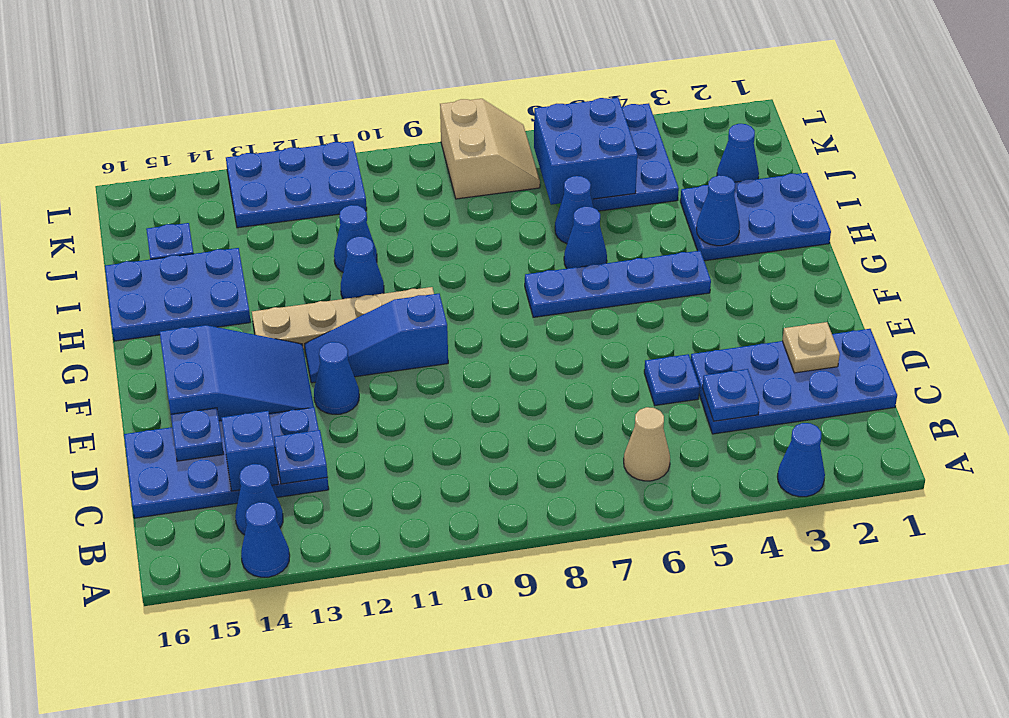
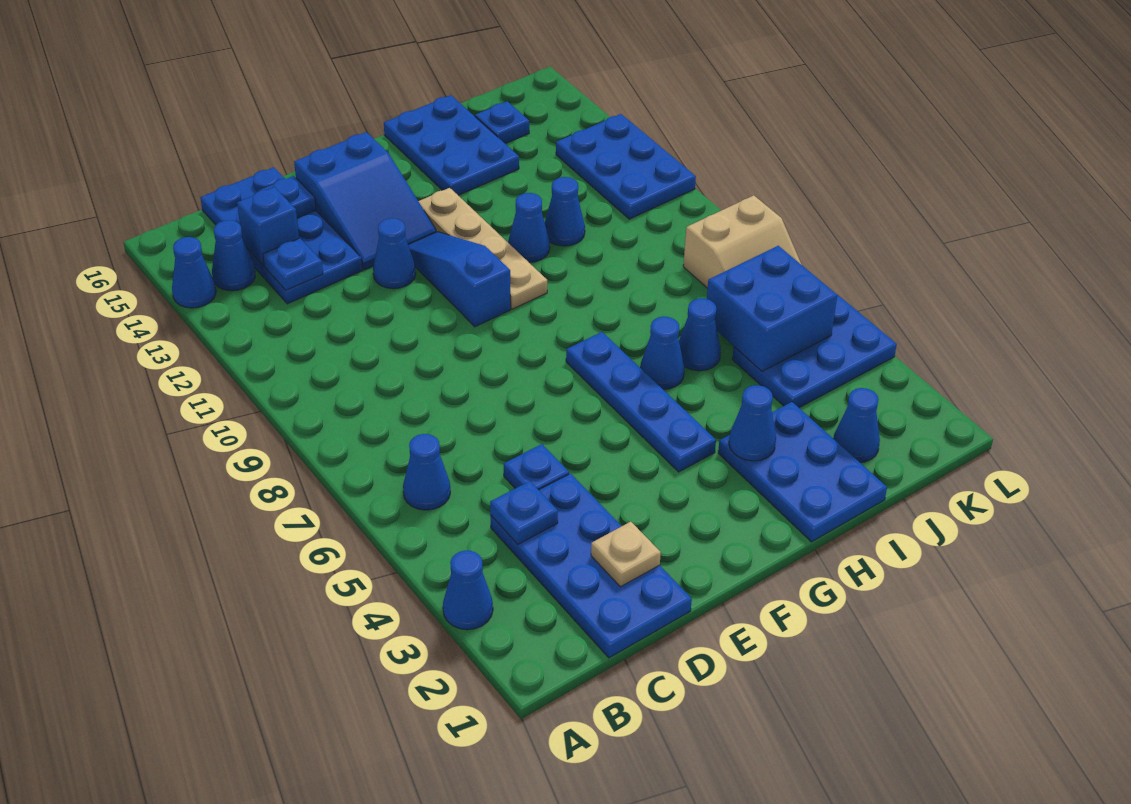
tan cone B6 level 1 -> blue cone B6 level 1

